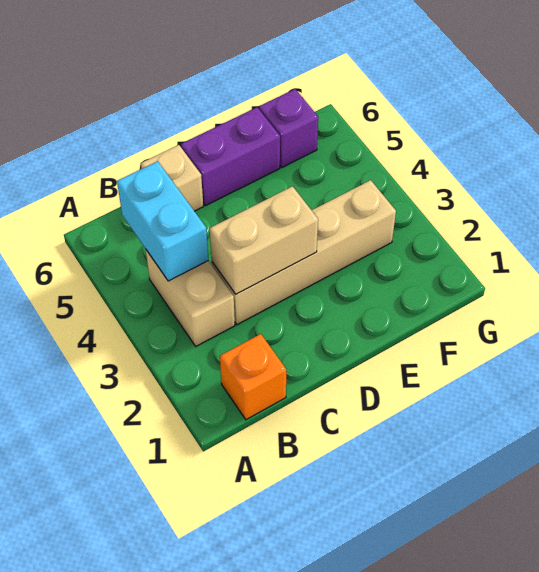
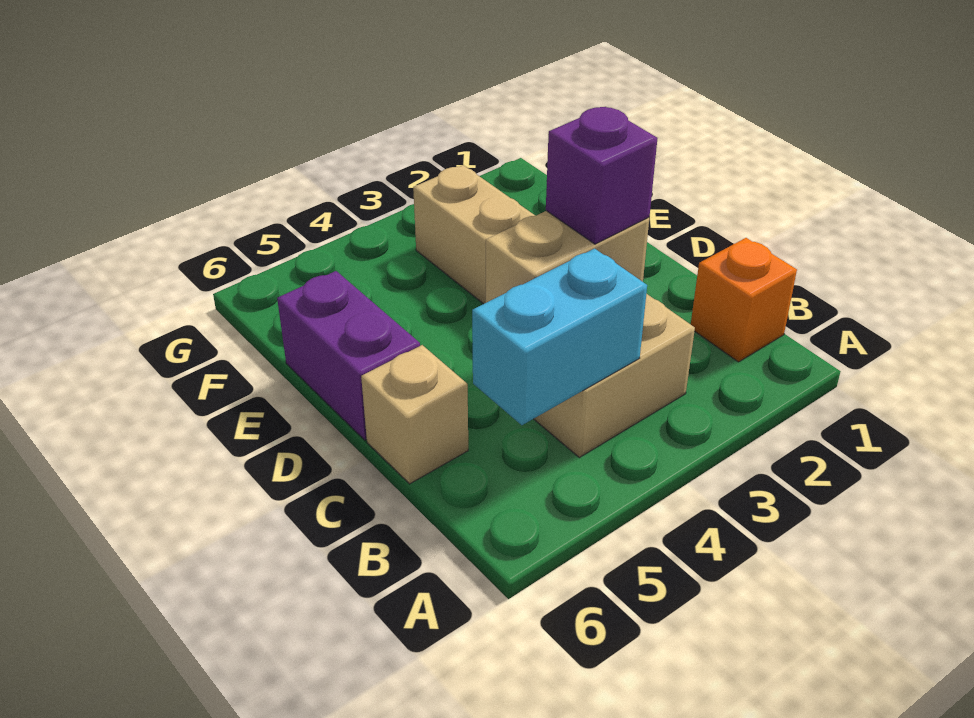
tan brick C3:D3 level 2 -> tan brick C3:C4 level 2
purple brick F6 level 1 -> purple brick C3 level 3

